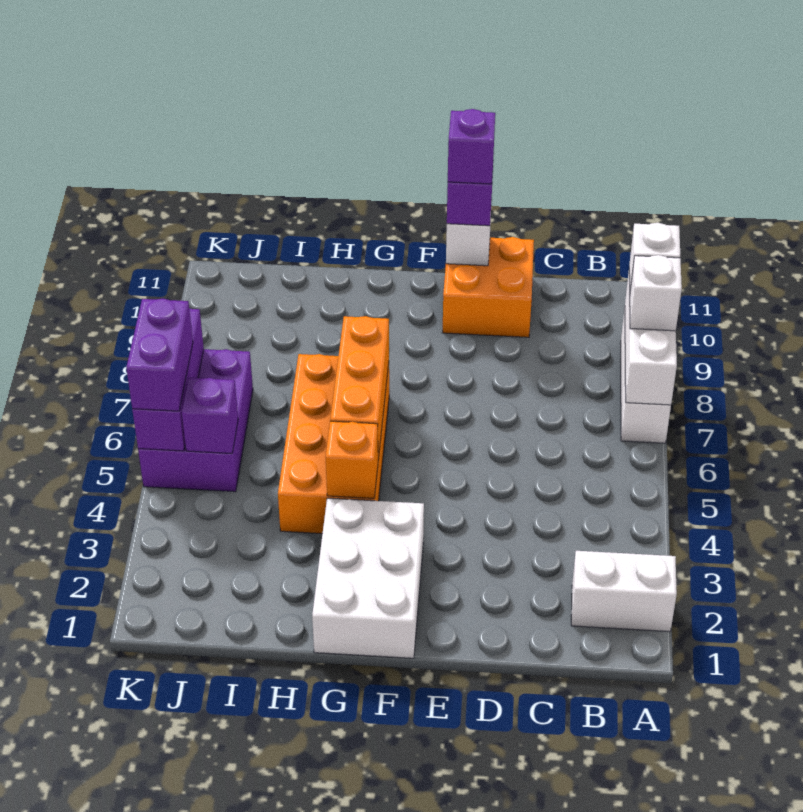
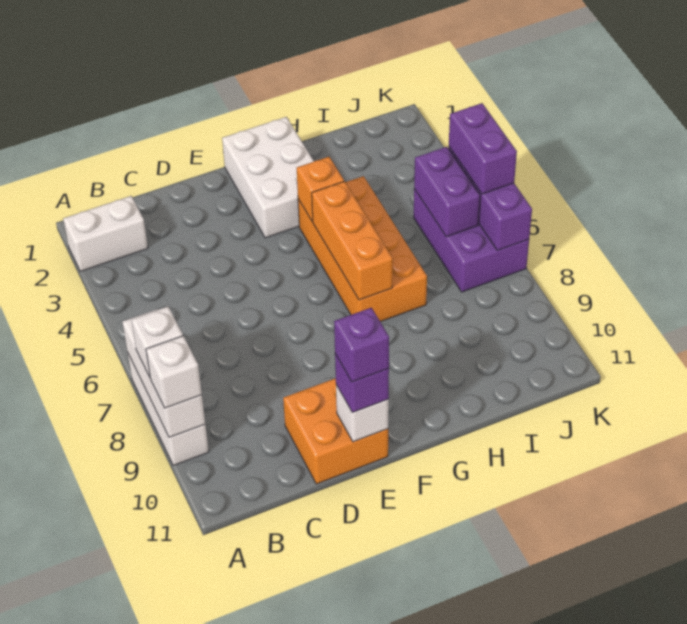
purple brick J5 level 2 -> purple brick J5:J6 level 2

